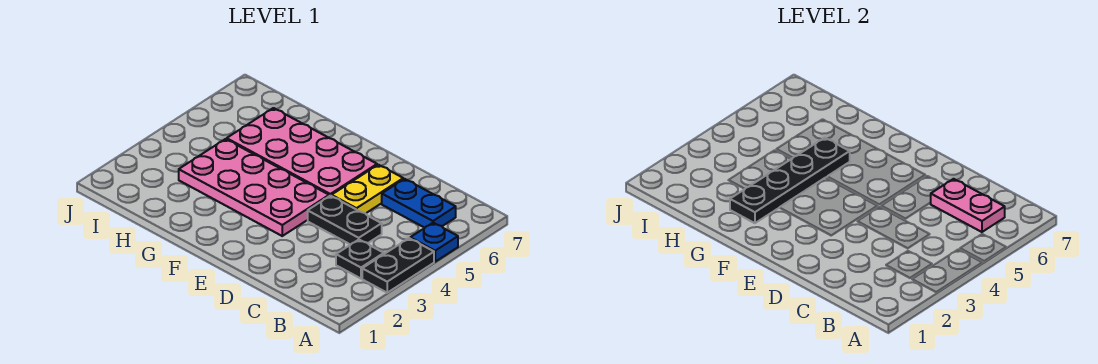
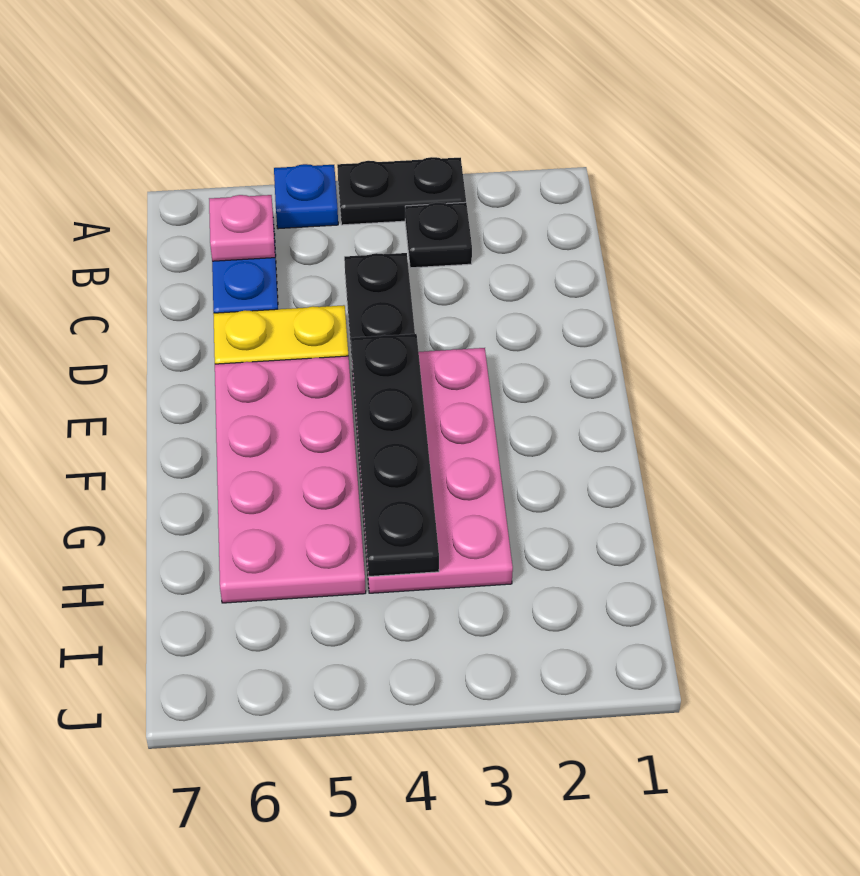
pink plate B6:C6 level 2 -> pink plate B6 level 2
black plate G2:G5 level 2 -> black plate E4:H4 level 2

